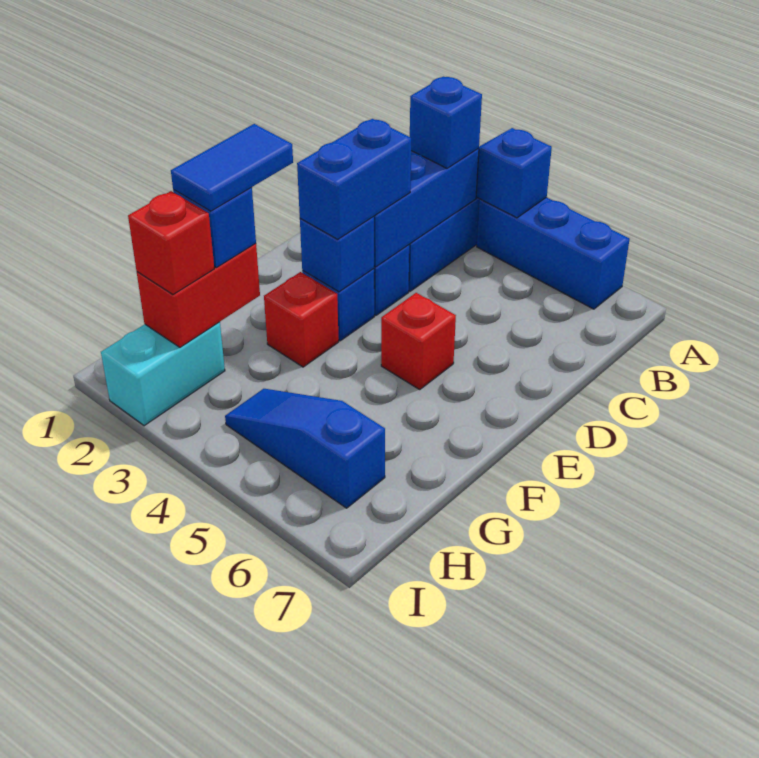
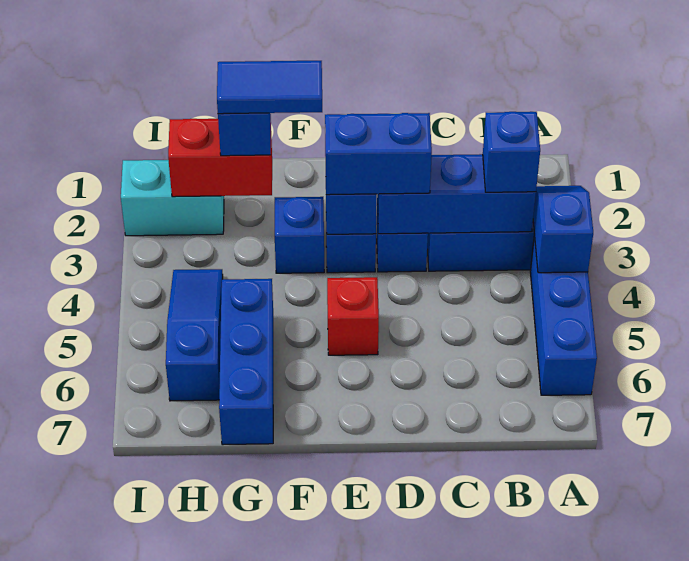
red brick F3 level 1 -> blue brick F3 level 1
none -> blue brick G5:G7 level 1
red brick H2 level 3 -> none

